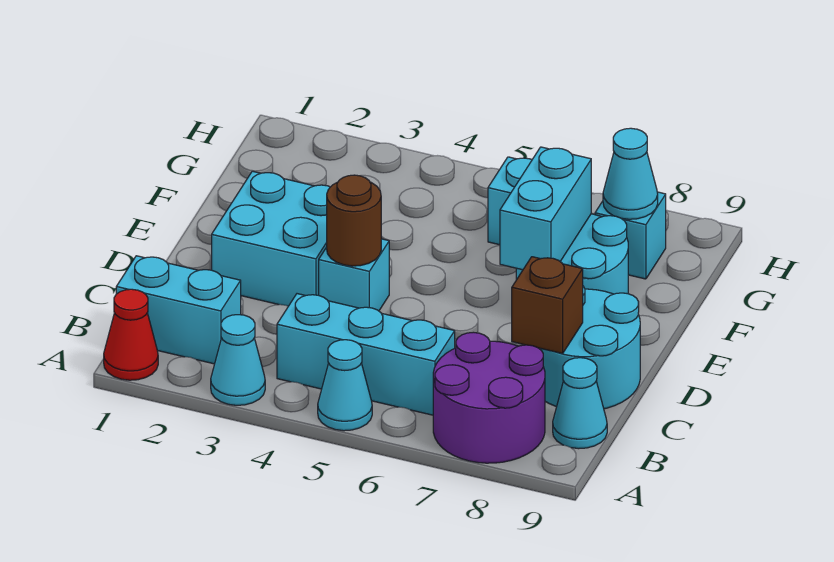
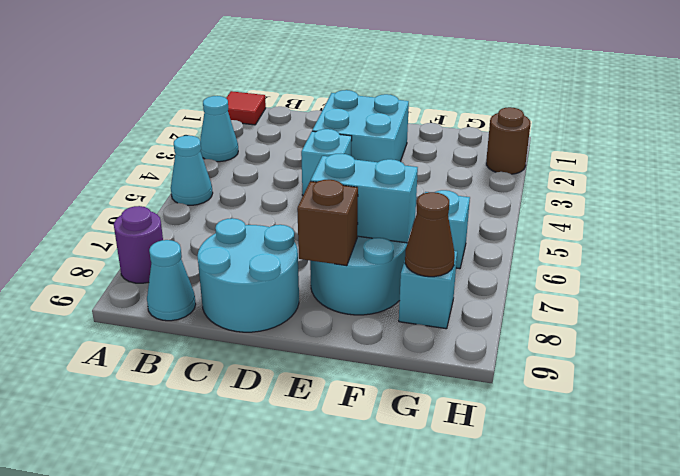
red cone A1 level 1 -> red tile A1 level 1
purple round brick A7:B8 level 1 -> purple round brick A8 level 1
cyan brick B1:B2 level 1 -> none
cyan brick B4:B6 level 1 -> none
brown brick C8 level 2 -> brown brick E8 level 2
brown round brick D4 level 2 -> brown round brick H2 level 1
cyan cone G8 level 2 -> brown cone G8 level 2

